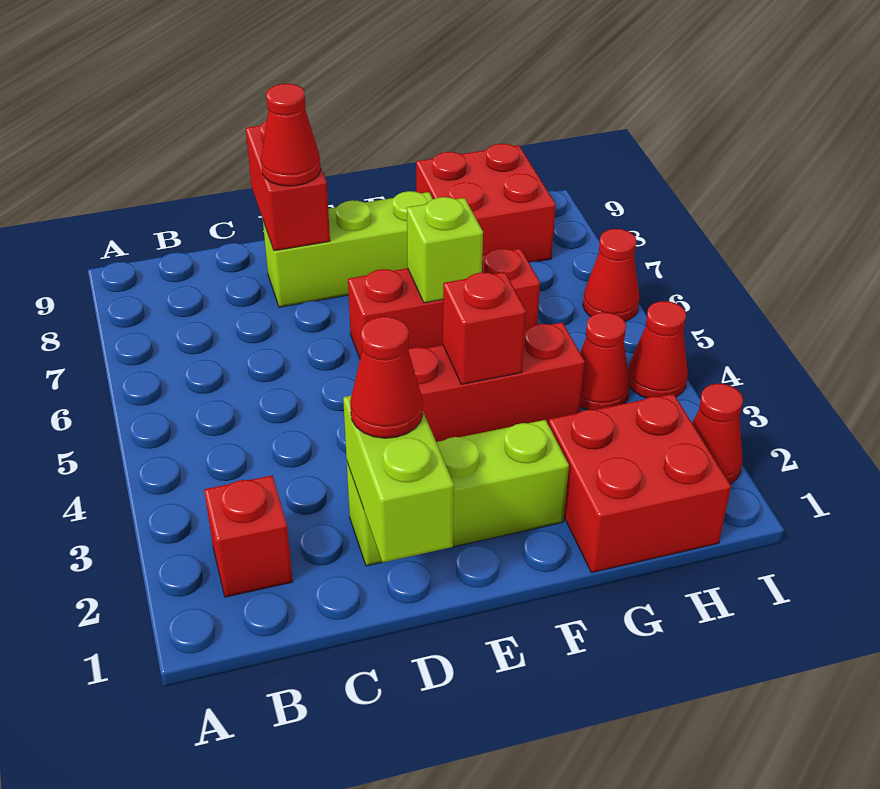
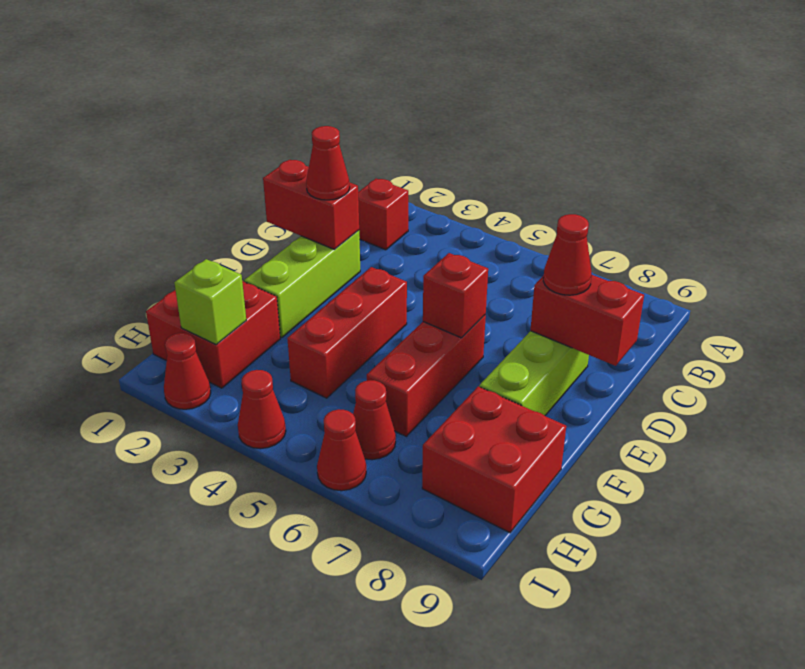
lime brick D1:D2 level 2 -> red brick D1:D2 level 2
red brick F4 level 2 -> red brick E6 level 2
lime brick F6 level 2 -> lime brick H2 level 2
red cone H4 level 1 -> red cone H6 level 1

